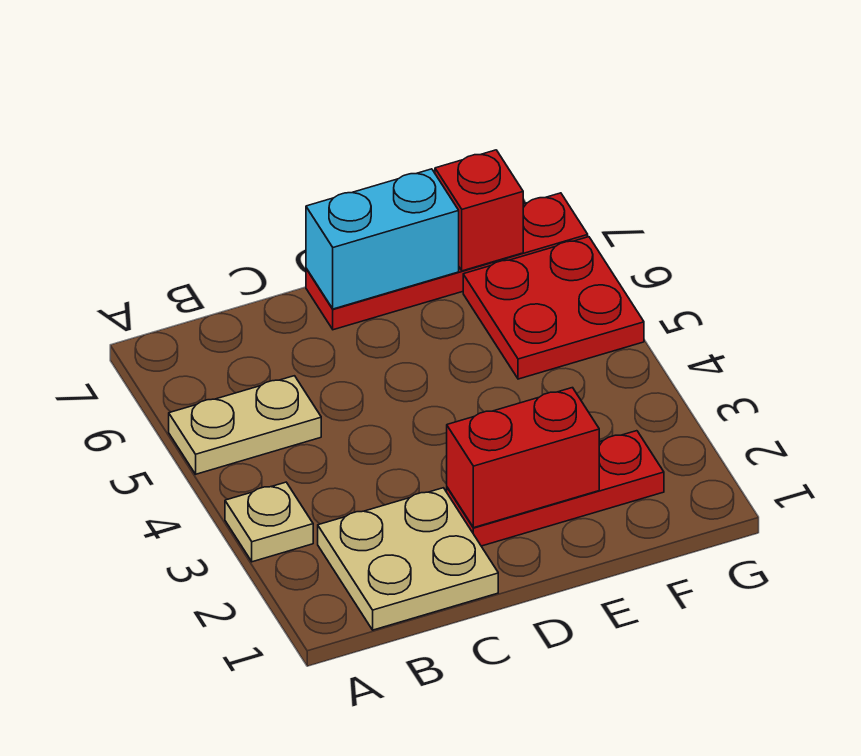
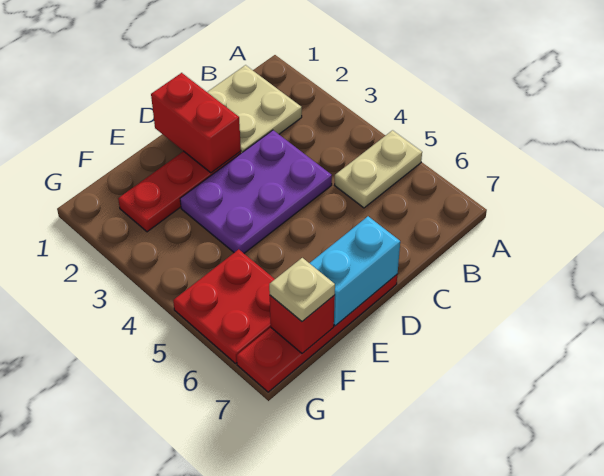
tan plate A3 level 1 -> tan plate F7 level 3
none -> purple plate C3:E4 level 1
red brick D2:E2 level 2 -> red brick D1:D2 level 2

